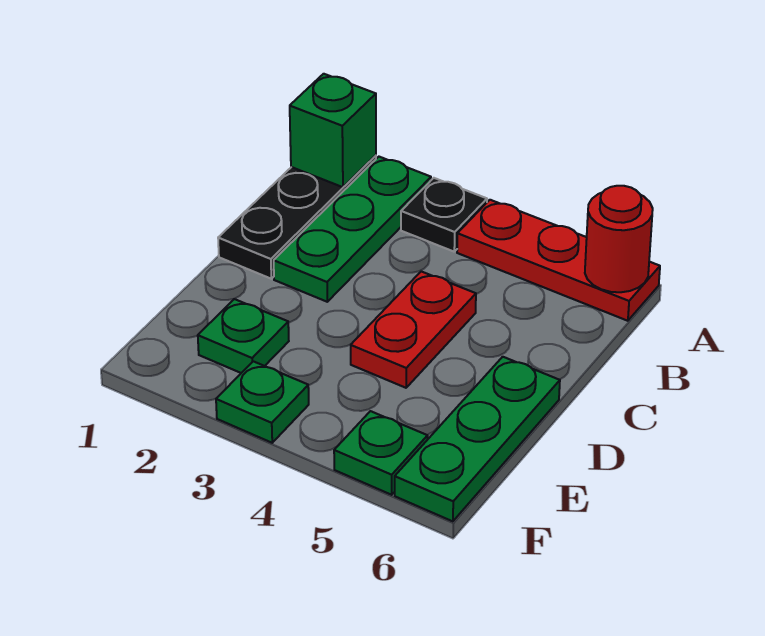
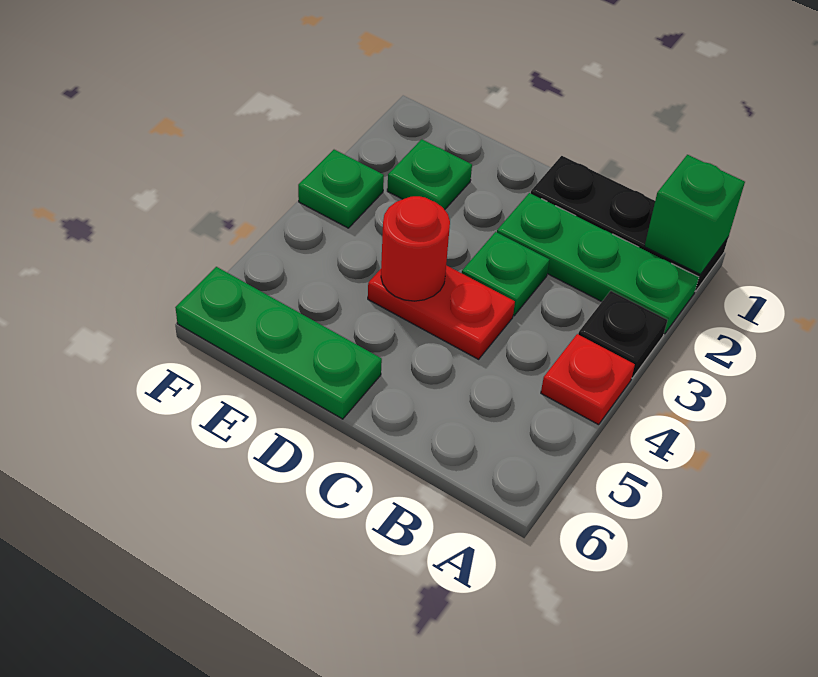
red plate A4:A6 level 1 -> red plate A4 level 1
red round brick A6 level 2 -> red round brick D4 level 2
green plate F5 level 1 -> green plate C3 level 1

